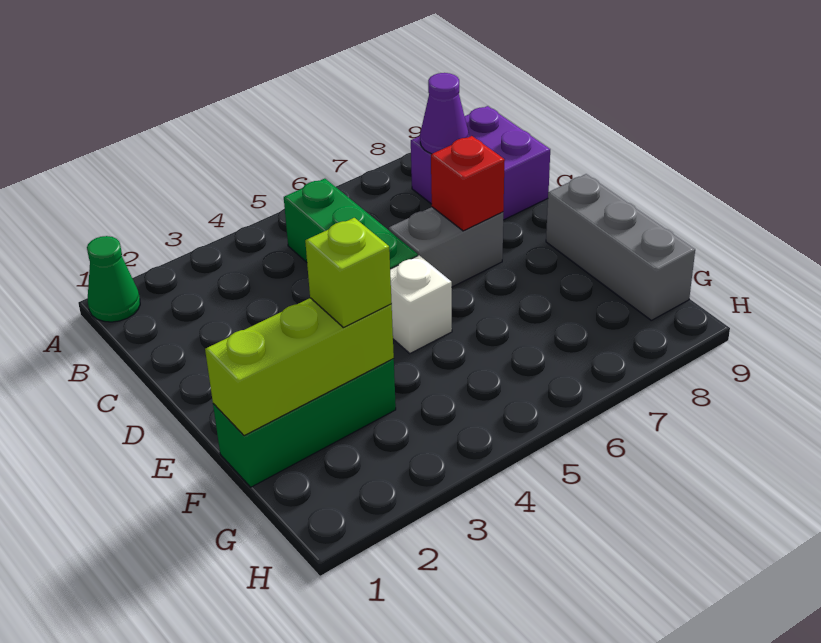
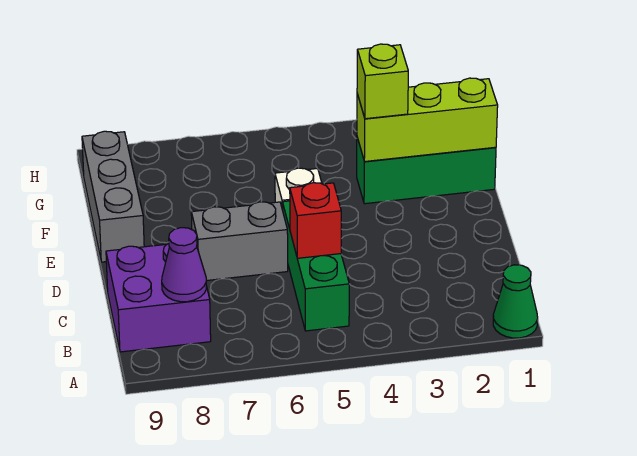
red brick D7 level 2 -> red brick C5 level 2

